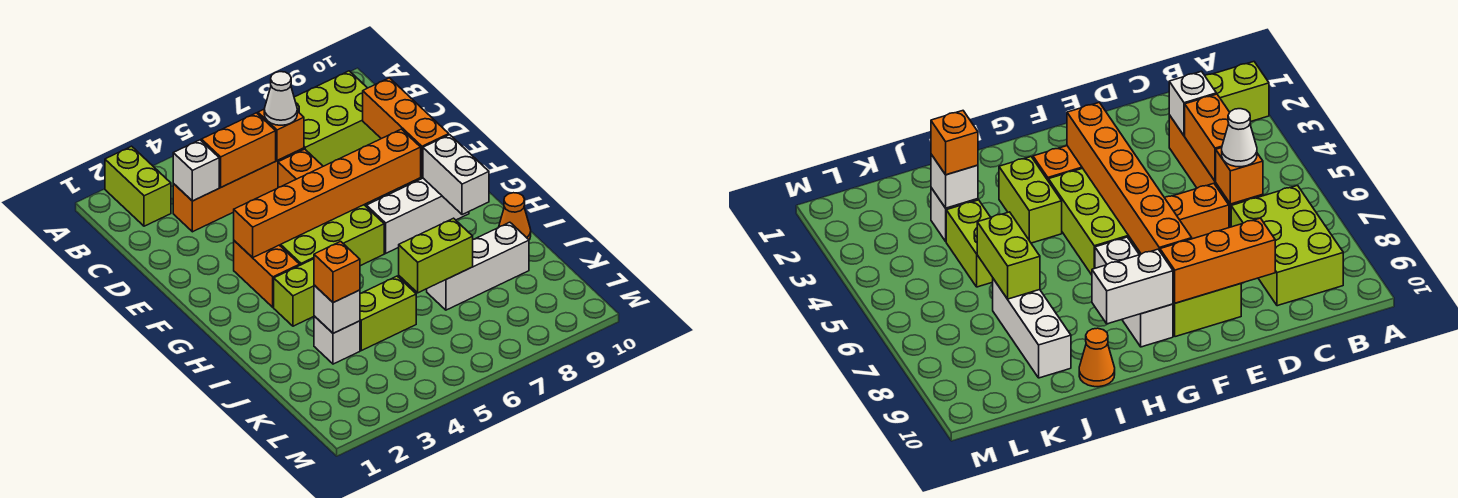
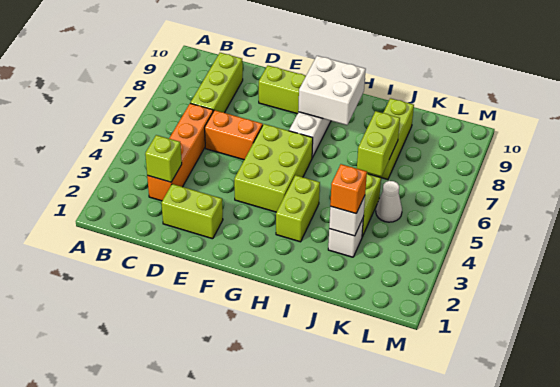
lime brick A2:B2 level 1 -> lime brick D2:E2 level 1
lime brick B7:C9 level 1 -> lime brick C7:C9 level 1
white brick C3 level 2 -> lime brick C3 level 2
orange brick C4:C5 level 2 -> none
orange brick C6 level 2 -> none
white cone C6 level 3 -> white cone K5 level 1
orange brick D9:F9 level 2 -> none
orange brick F3:G3 level 1 -> none
orange brick F3:F8 level 2 -> none
white brick G9:H9 level 2 -> white brick G8:H9 level 2
orange cone I10 level 1 -> none
white brick J7:J9 level 1 -> lime brick J7:J9 level 1

